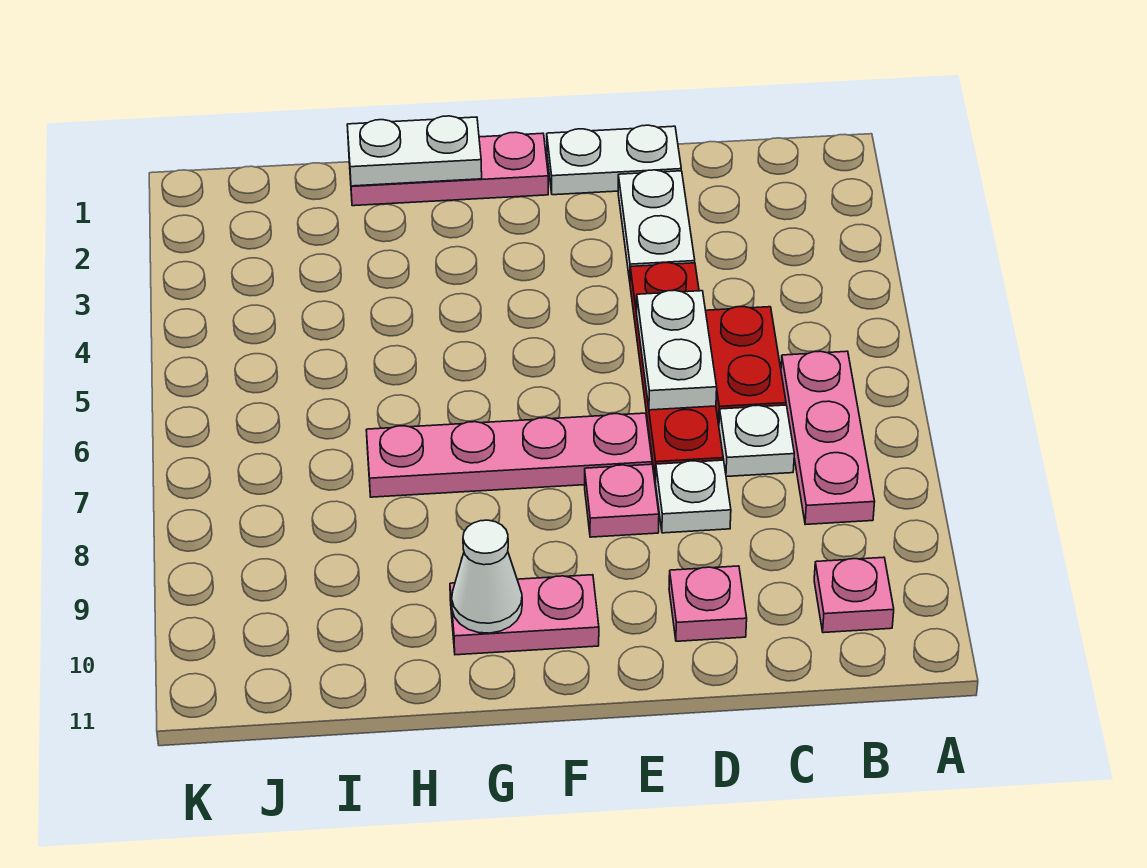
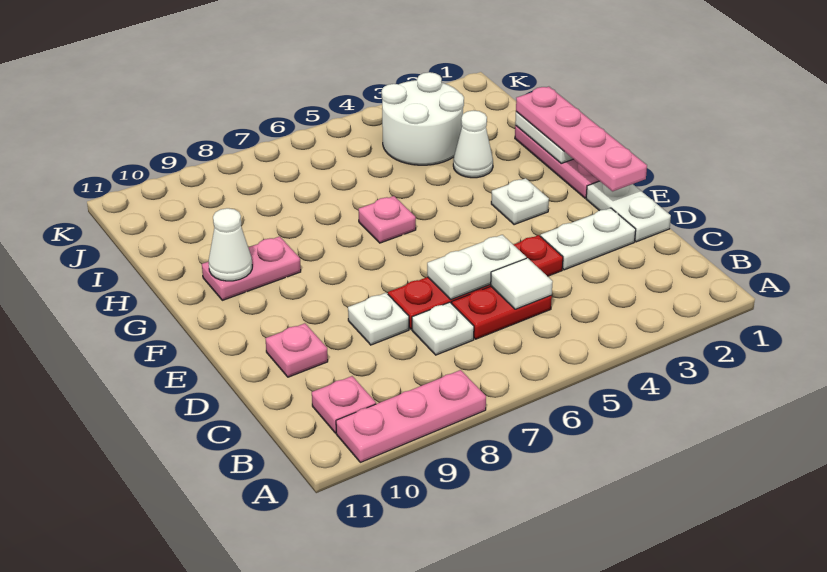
pink plate B6:B8 level 1 -> pink plate A8:A10 level 1
none -> white tile C5 level 2
pink plate E7:H7 level 1 -> pink plate E1:H1 level 3
pink plate E8 level 1 -> pink plate G6 level 1
none -> white plate F3 level 1
pink plate F10:G10 level 1 -> pink plate G9:G10 level 1
none -> white cone H3 level 1
none -> white round brick I3:J4 level 1

